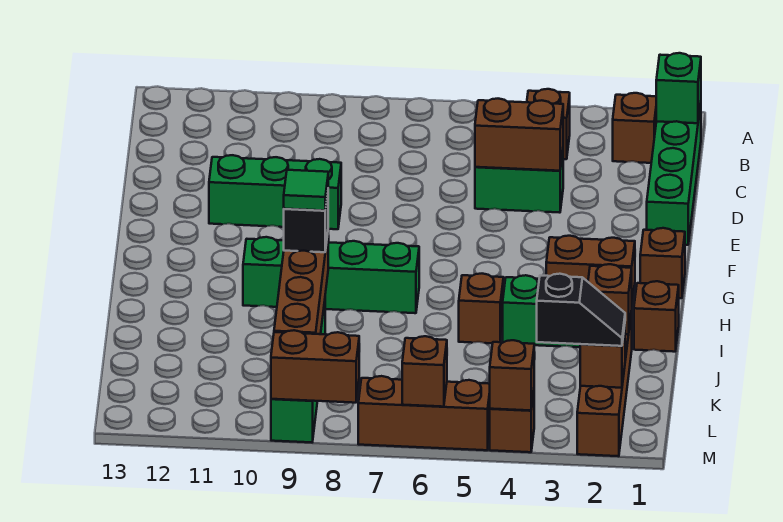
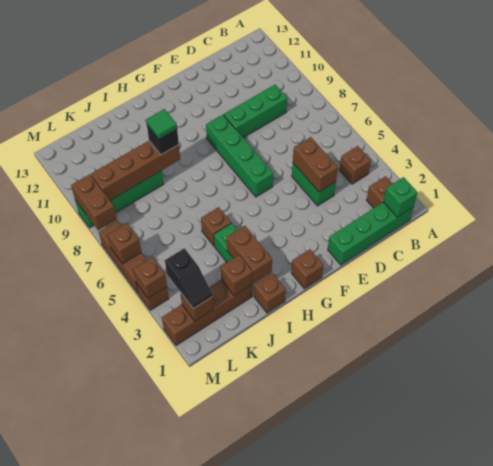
green brick E9:E11 level 1 -> green brick C9:E9 level 1
green brick H7:H10 level 1 -> green brick F6:F9 level 1

